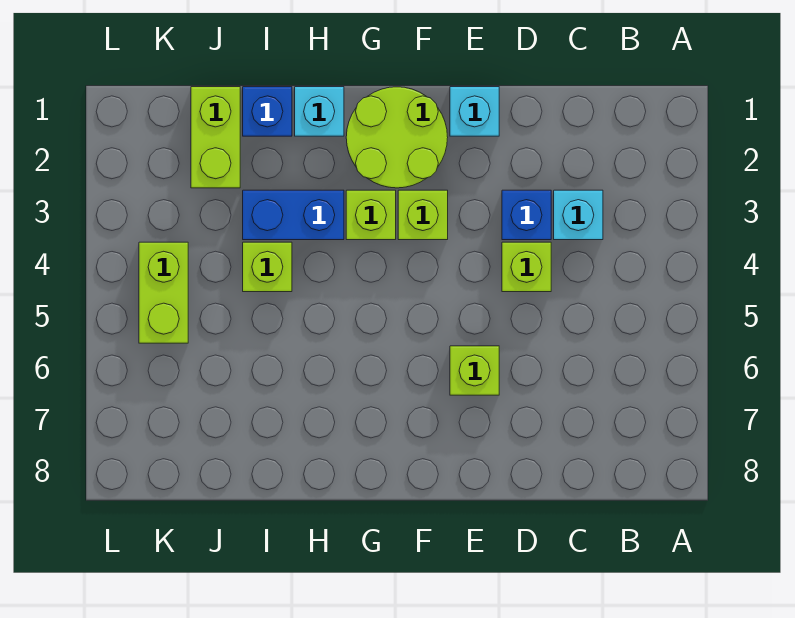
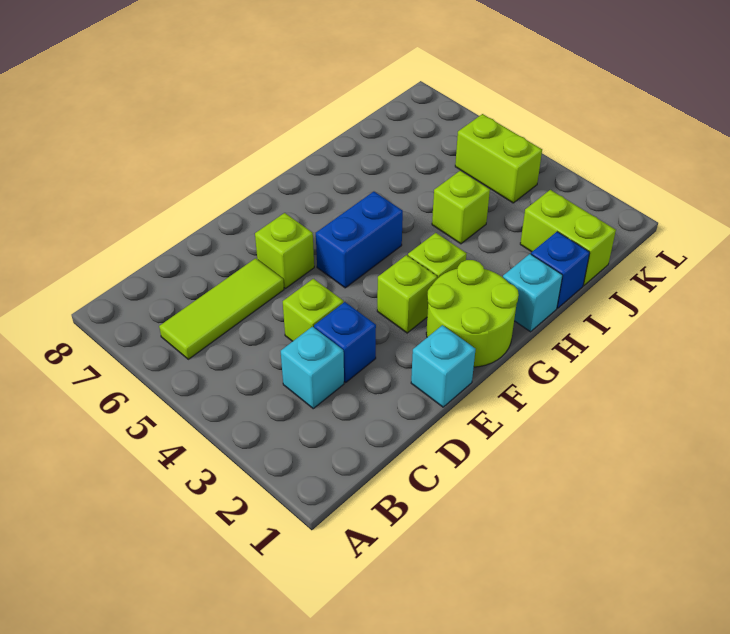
none -> lime tile B6:D6 level 1
blue brick H3:I3 level 1 -> blue brick F5:G5 level 1

